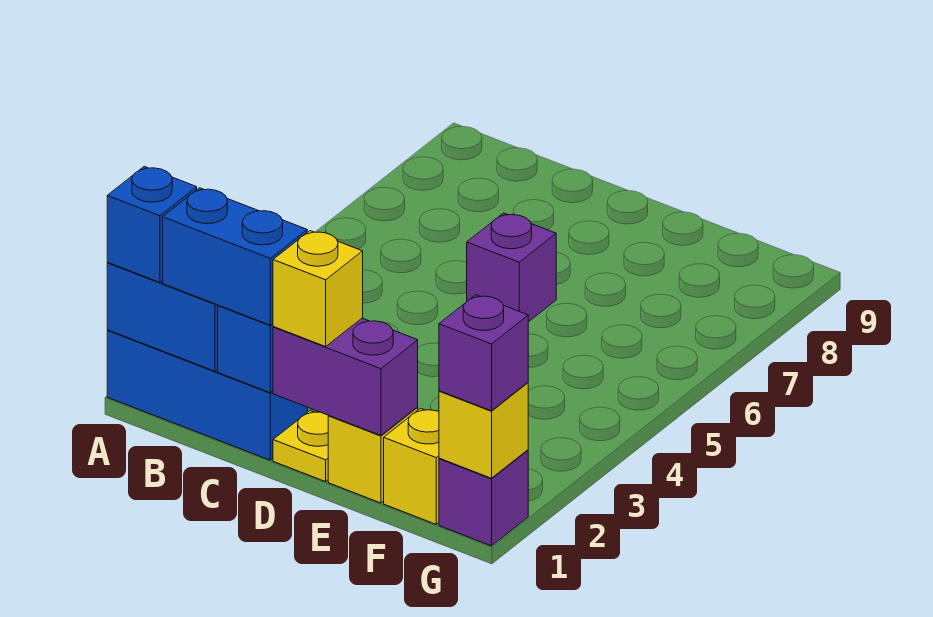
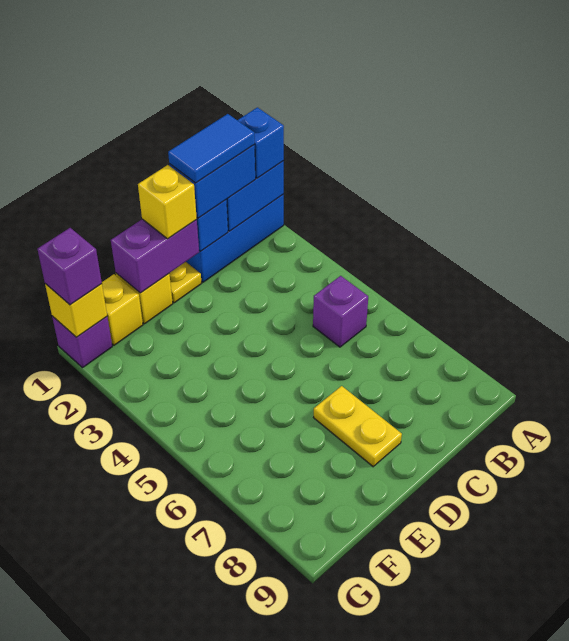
none -> blue tile B1:C1 level 4
purple brick D6 level 1 -> purple brick B5 level 1
none -> yellow plate D7:D8 level 1

